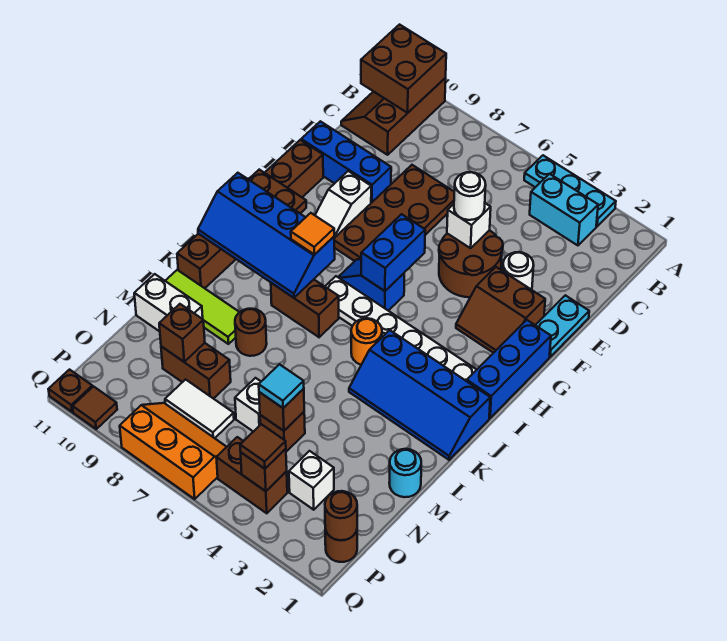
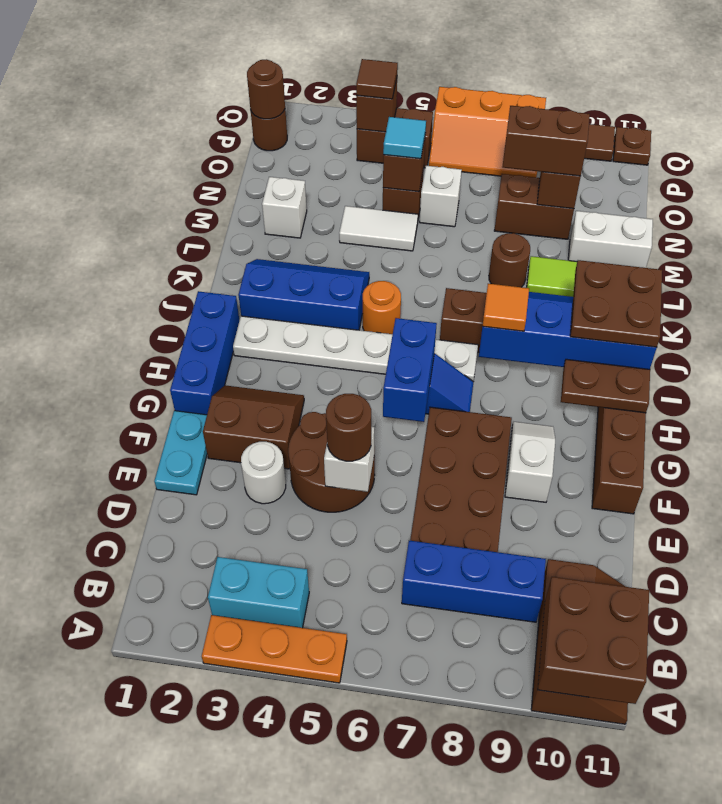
cyan plate A3:A5 level 1 -> orange plate A3:A5 level 1
white round brick E5 level 3 -> brown round brick E5 level 3
blue brick E9:E11 level 1 -> blue brick C7:C9 level 1
none -> brown plate I10:J11 level 3
blue slope J1:K4 level 1 top J -> blue slope J2:K4 level 1 top J
cyan round brick M1 level 1 -> none
none -> brown brick N8:N9 level 3
white brick O3 level 1 -> white brick M2 level 1
white tile O7:O8 level 1 -> white tile M4:M5 level 1

